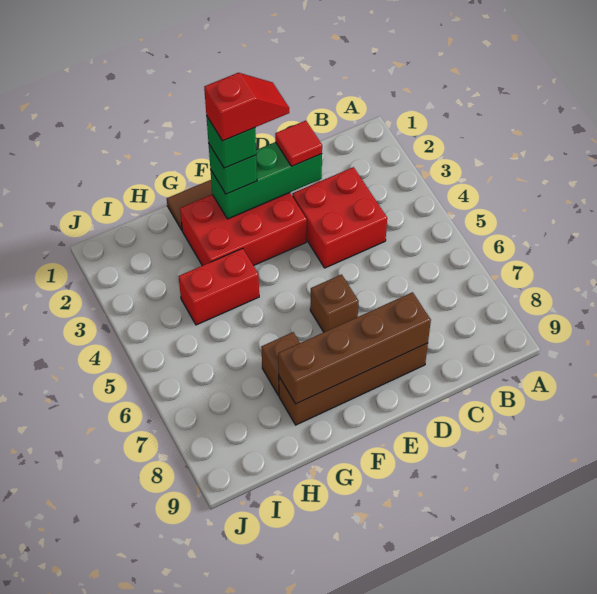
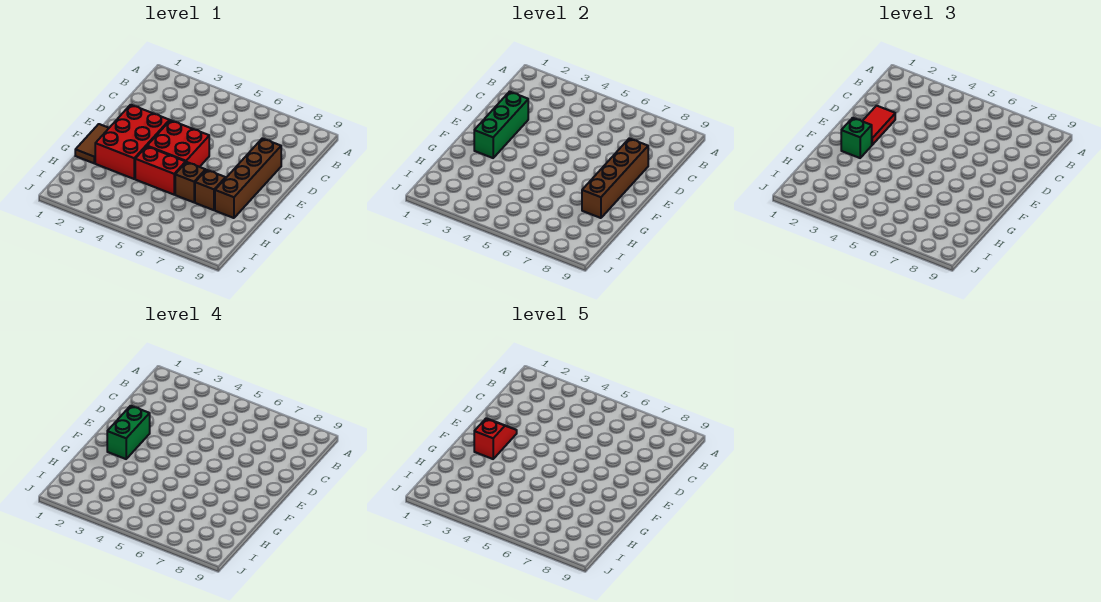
red brick C3:D4 level 1 -> red brick E4:F5 level 1
red tile D2 level 3 -> red tile D2:E2 level 3
brown brick E6 level 1 -> brown brick G6 level 1
green brick F2 level 4 -> green brick E2:F2 level 4
red brick G4:H4 level 1 -> red brick G4:G5 level 1

